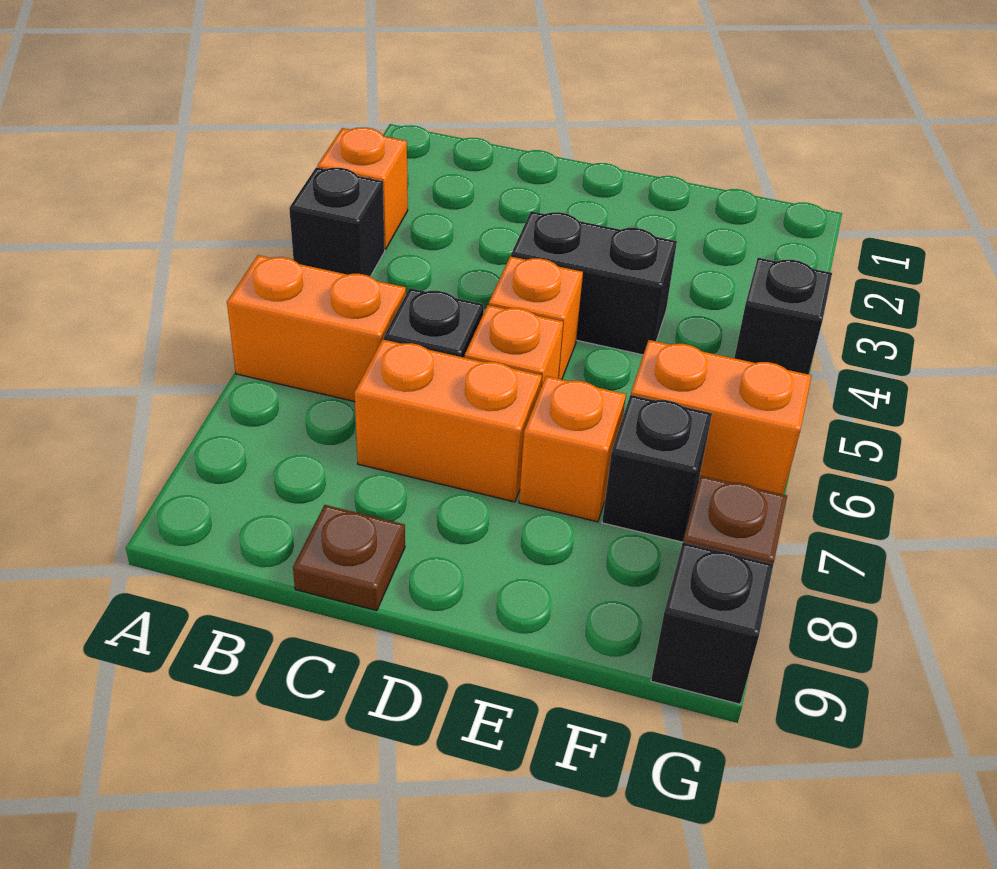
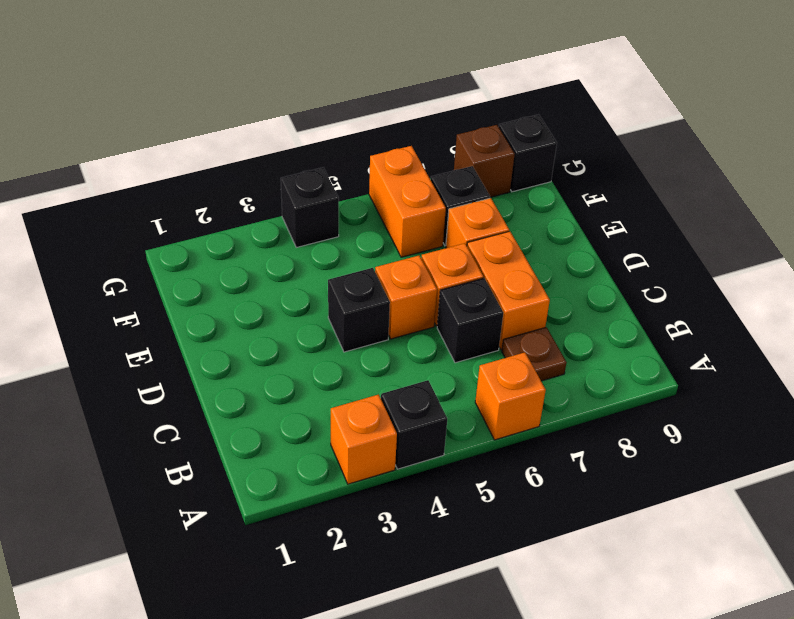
orange brick A6:B6 level 1 -> orange brick A6 level 1
brown plate C9 level 1 -> brown plate B7 level 1
black brick D4:E4 level 1 -> black brick D4 level 1

